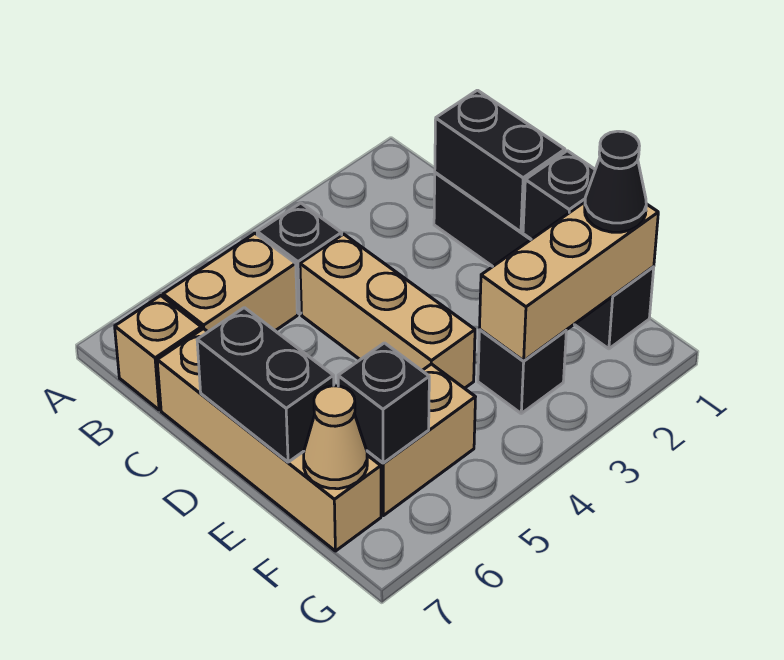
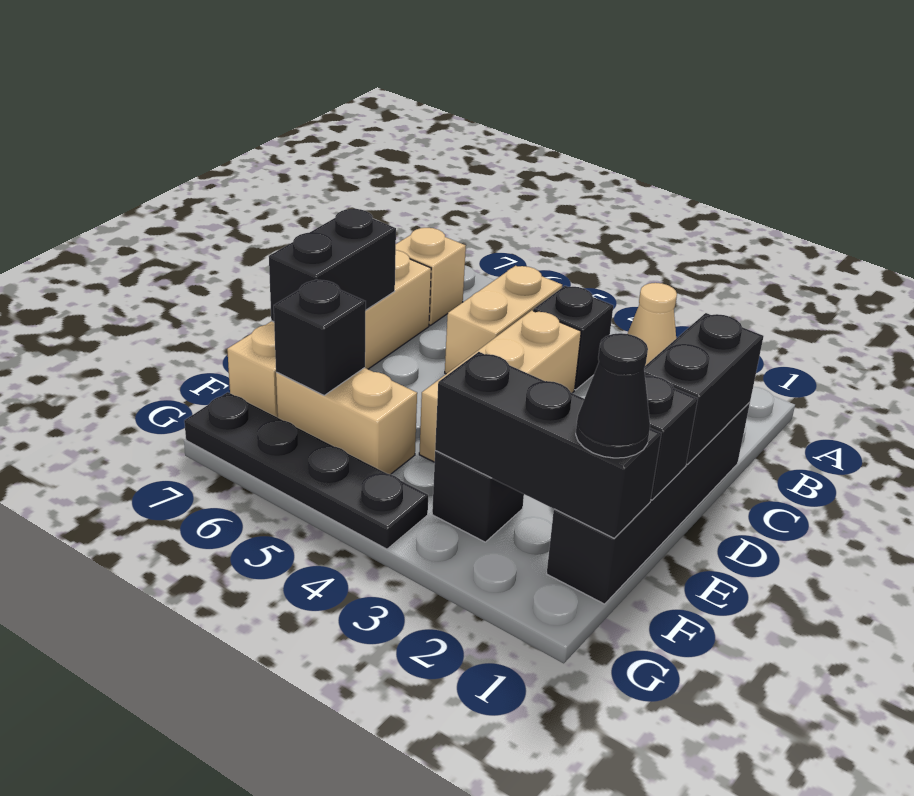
tan brick B5:B6 level 1 -> tan brick B5:C5 level 1
tan brick F1:F3 level 2 -> black brick F1:F3 level 2
tan cone F7 level 2 -> tan cone A3 level 1
none -> black plate G4:G7 level 1

